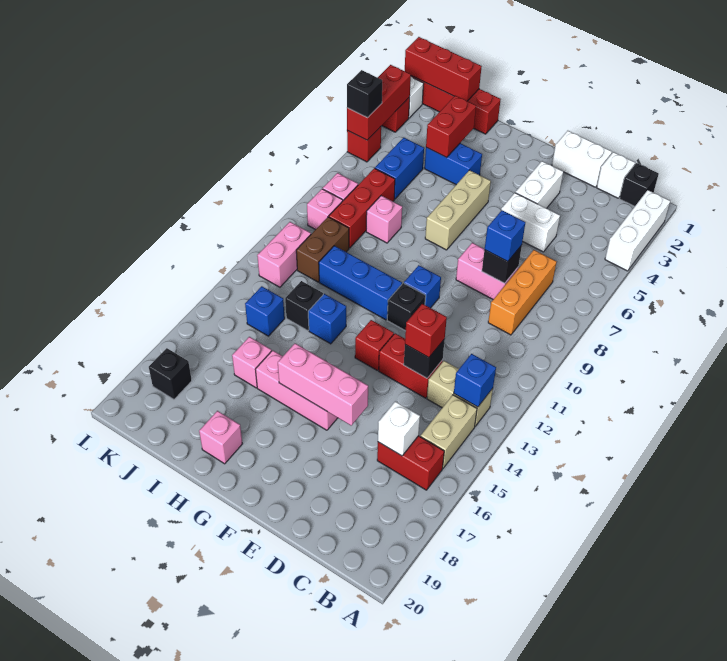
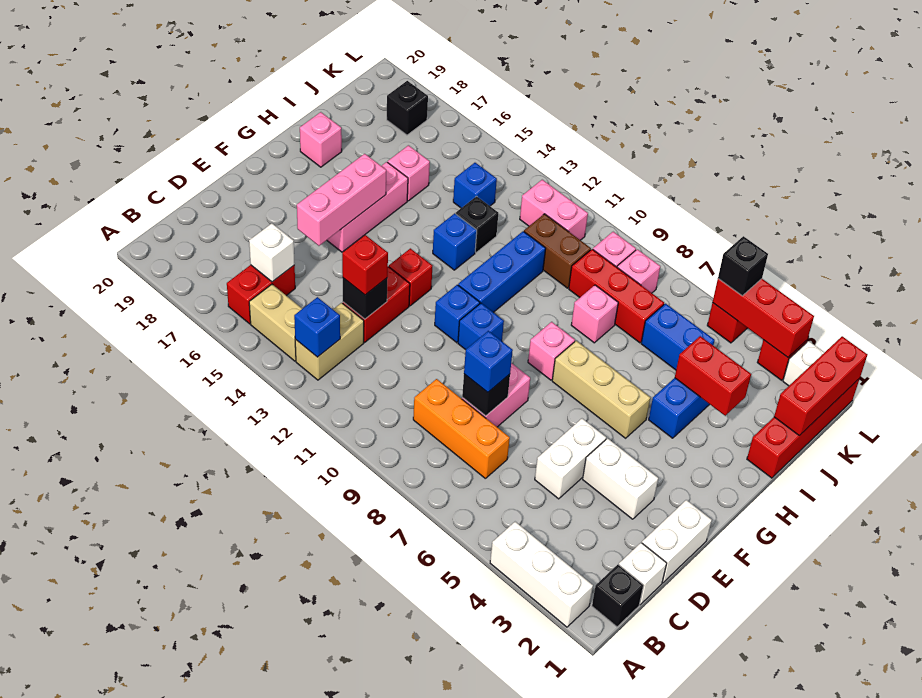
black brick F11 level 1 -> blue brick F11 level 1
none -> pink brick G8 level 1

